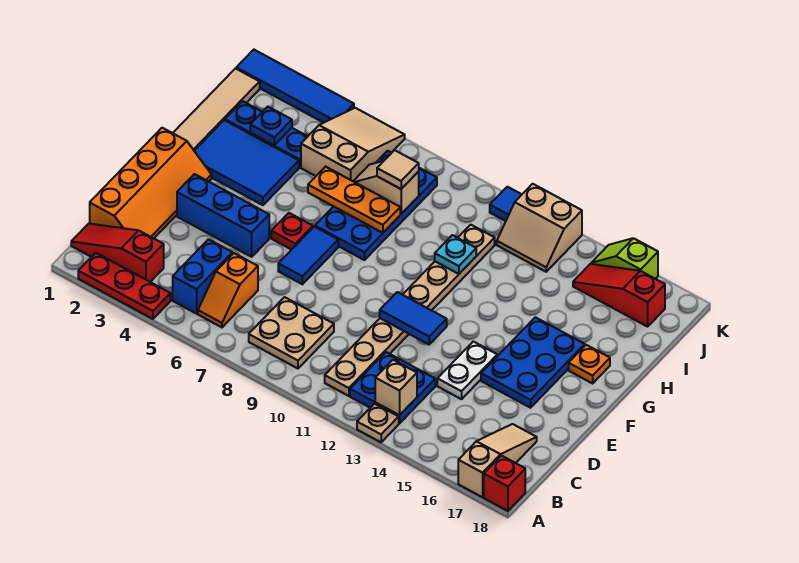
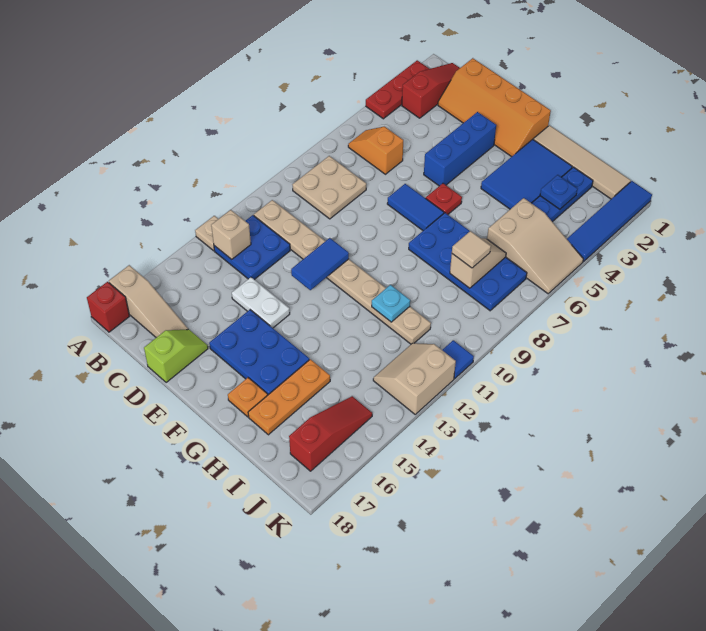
blue brick B5:C5 level 1 -> none
orange plate H6:H8 level 2 -> orange plate H15:H17 level 1
lime slope K15:K16 level 1 top 16 -> lime slope D17:D18 level 1 top 18

